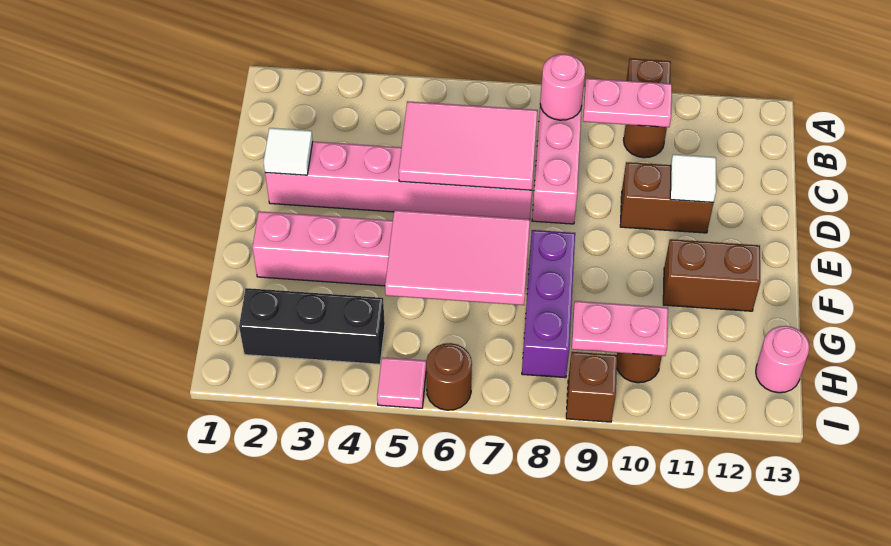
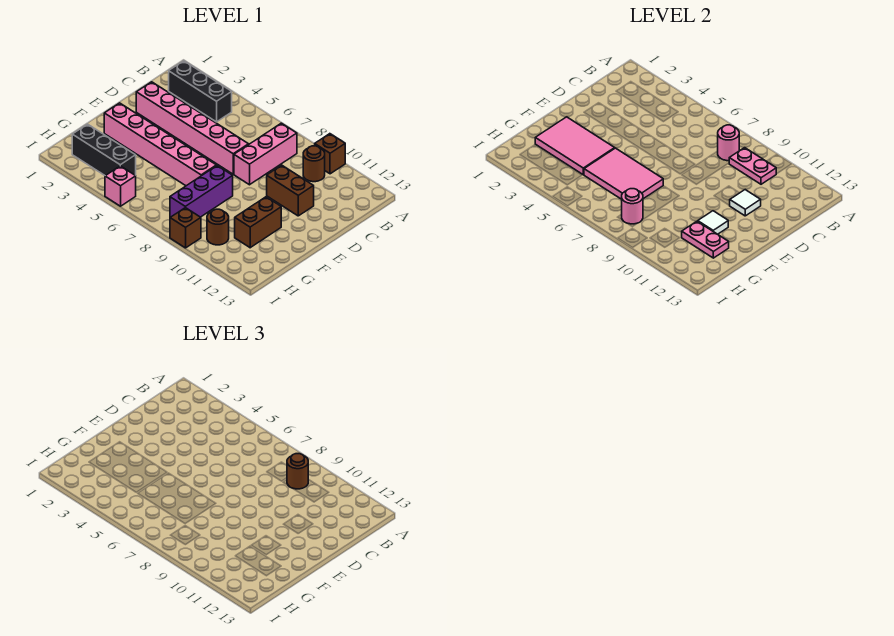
none -> black brick B2:B4 level 1
pink tile C5:D7 level 2 -> pink tile F2:G4 level 2
white tile D2 level 2 -> white tile F11 level 2
brown brick F11:F12 level 1 -> brown brick F11:G11 level 1
pink plate H9:H10 level 2 -> pink plate G11:G12 level 2
pink round brick H13 level 1 -> pink round brick H8 level 2
pink tile I5 level 1 -> pink brick I5 level 1
brown round brick I6 level 1 -> brown round brick B9 level 3

